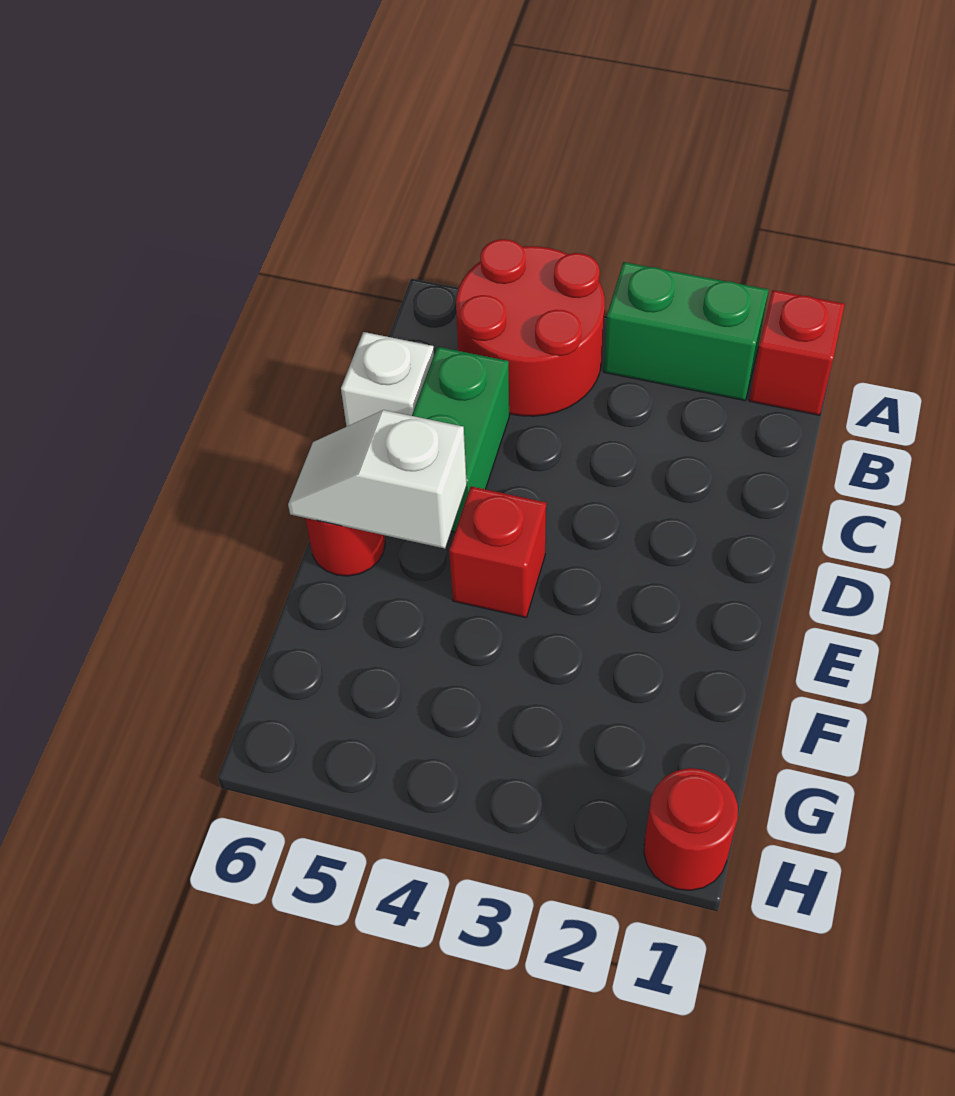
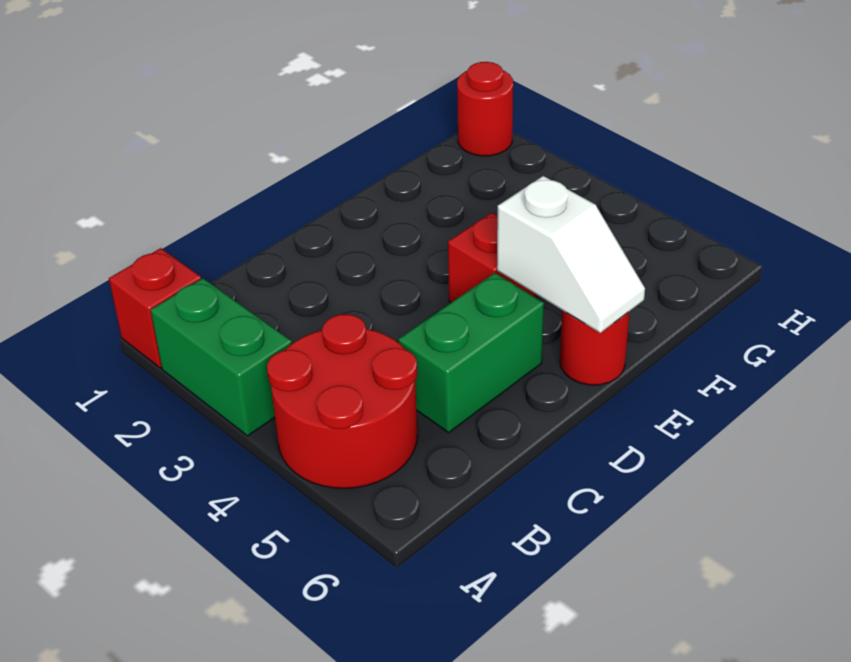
white brick C6 level 1 -> none

